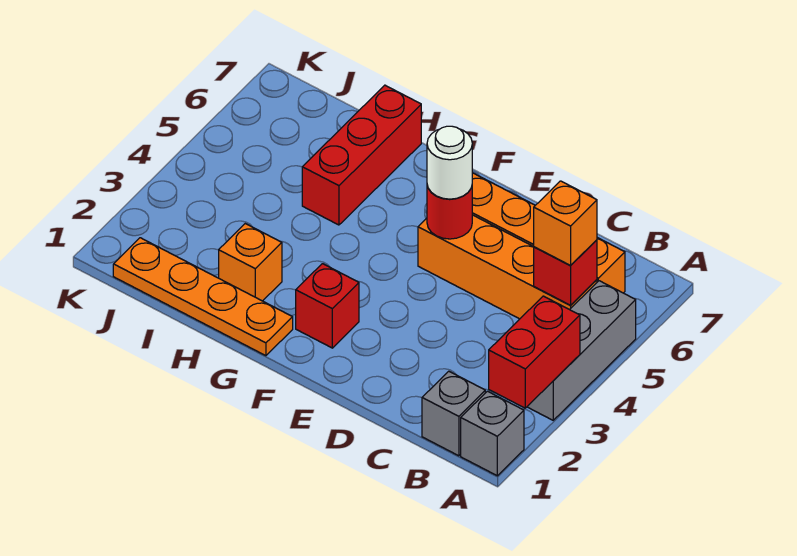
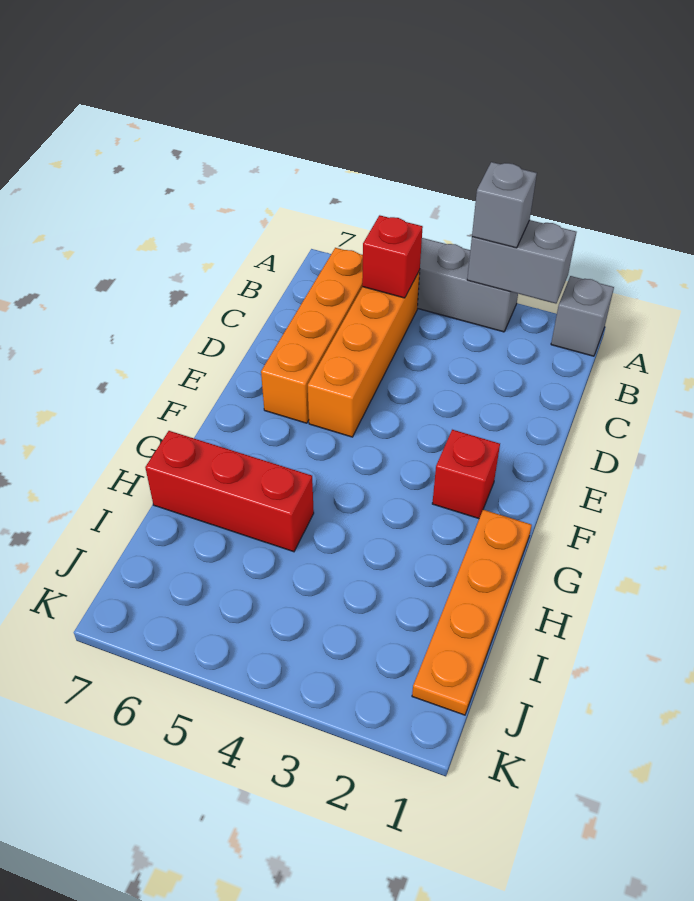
red brick A2:A3 level 2 -> grey brick A2:A3 level 2
grey brick B1 level 1 -> grey brick A3 level 3
orange brick B5 level 3 -> none
red round brick E5 level 2 -> none
white round brick E5 level 3 -> none
orange brick H2 level 1 -> none

